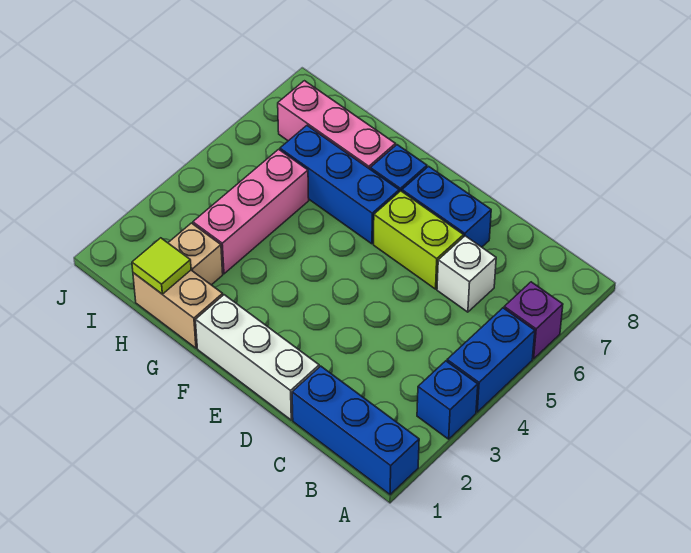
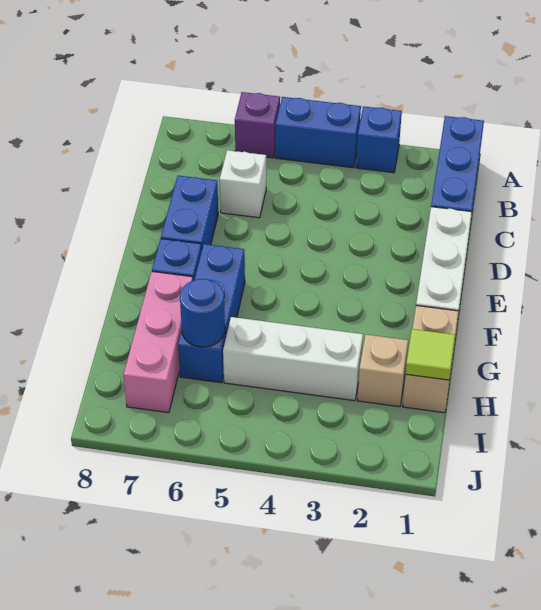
lime brick D6:E6 level 1 -> none
pink brick H3:H5 level 1 -> white brick H3:H5 level 1
none -> blue round brick H6 level 2

